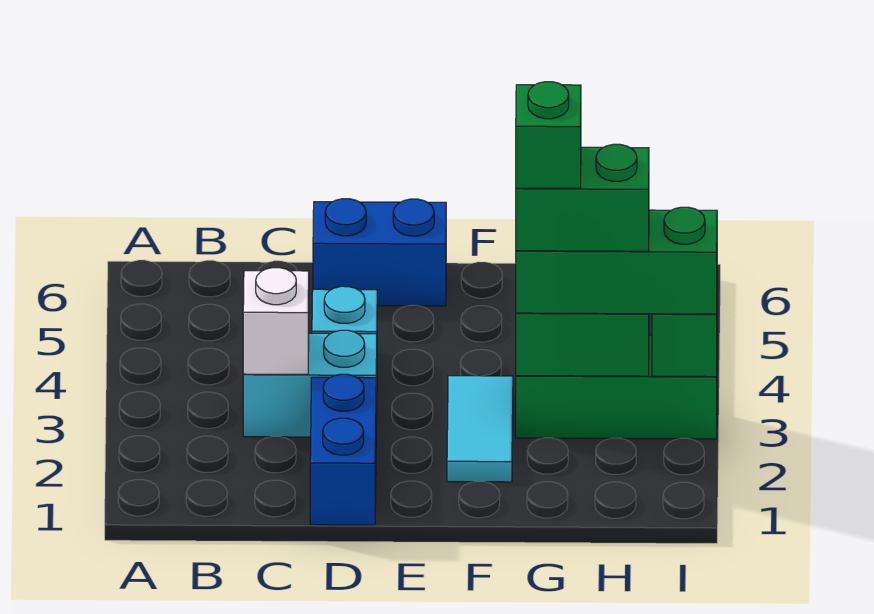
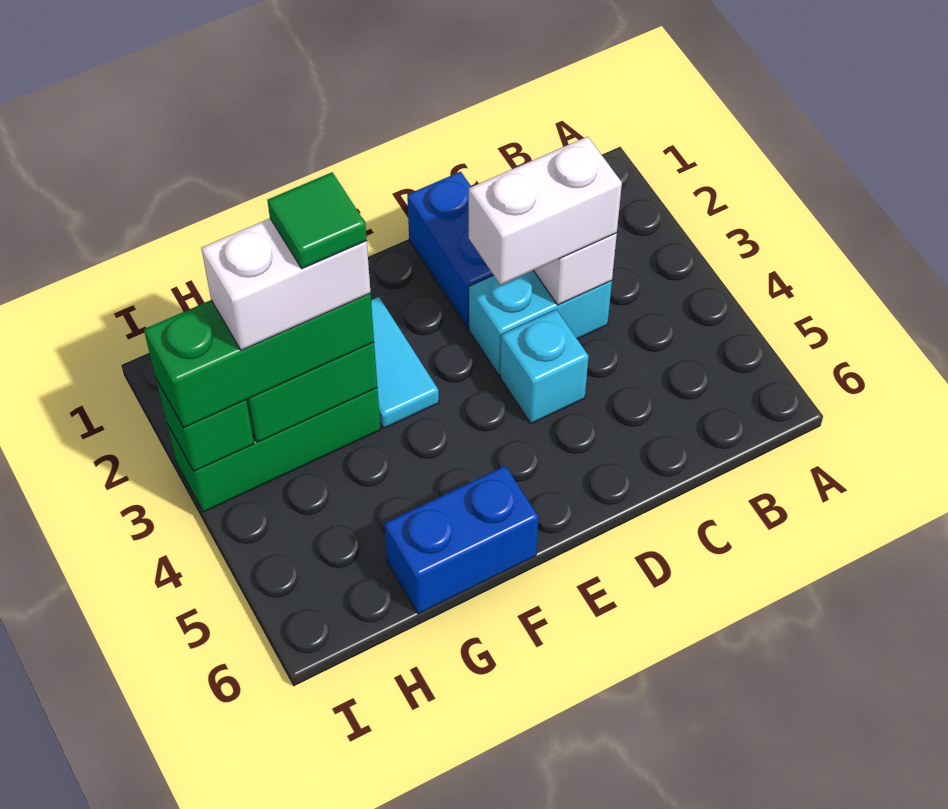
none -> white brick C3:D3 level 3
blue brick D6:E6 level 1 -> blue brick F6:G6 level 1
green brick G3:H3 level 4 -> white brick G3:H3 level 4
green brick G3 level 5 -> green tile G3 level 5

